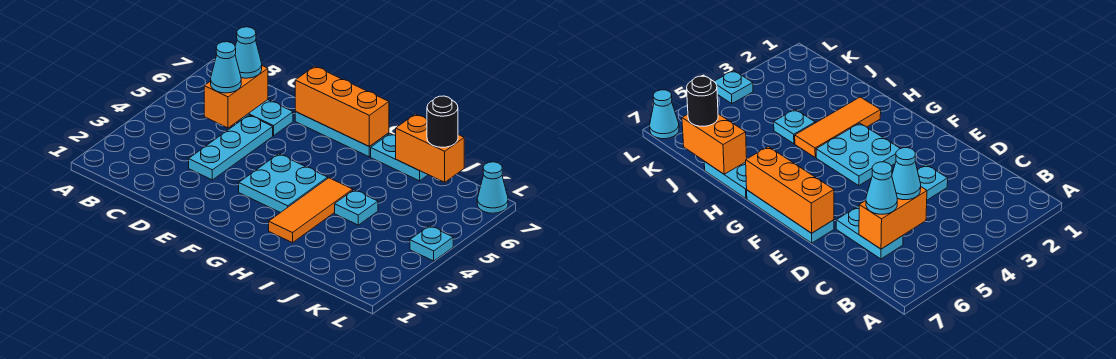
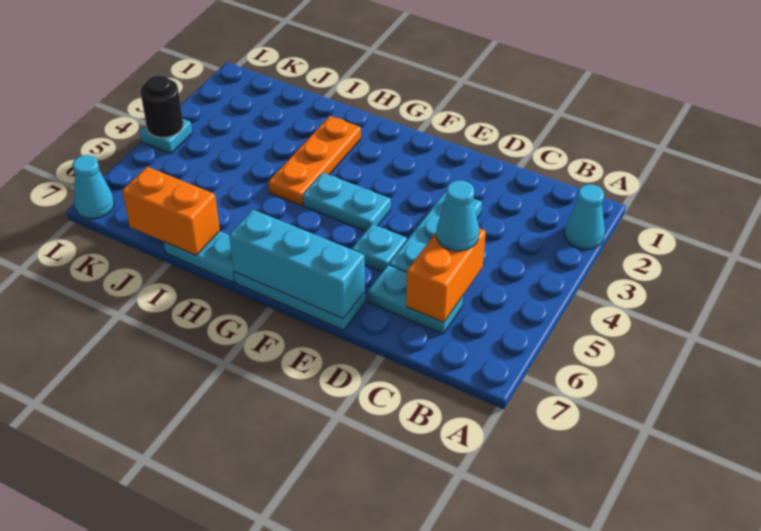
cyan cone C6 level 3 -> cyan cone A2 level 1
orange brick E7:G7 level 2 -> cyan brick E7:G7 level 2
cyan plate F3:G4 level 1 -> cyan plate F4:G4 level 1
orange tile H2:H4 level 1 -> orange plate H2:H4 level 1
cyan plate I4 level 1 -> cyan plate E5 level 1
black round brick J7 level 3 -> black round brick L4 level 2

